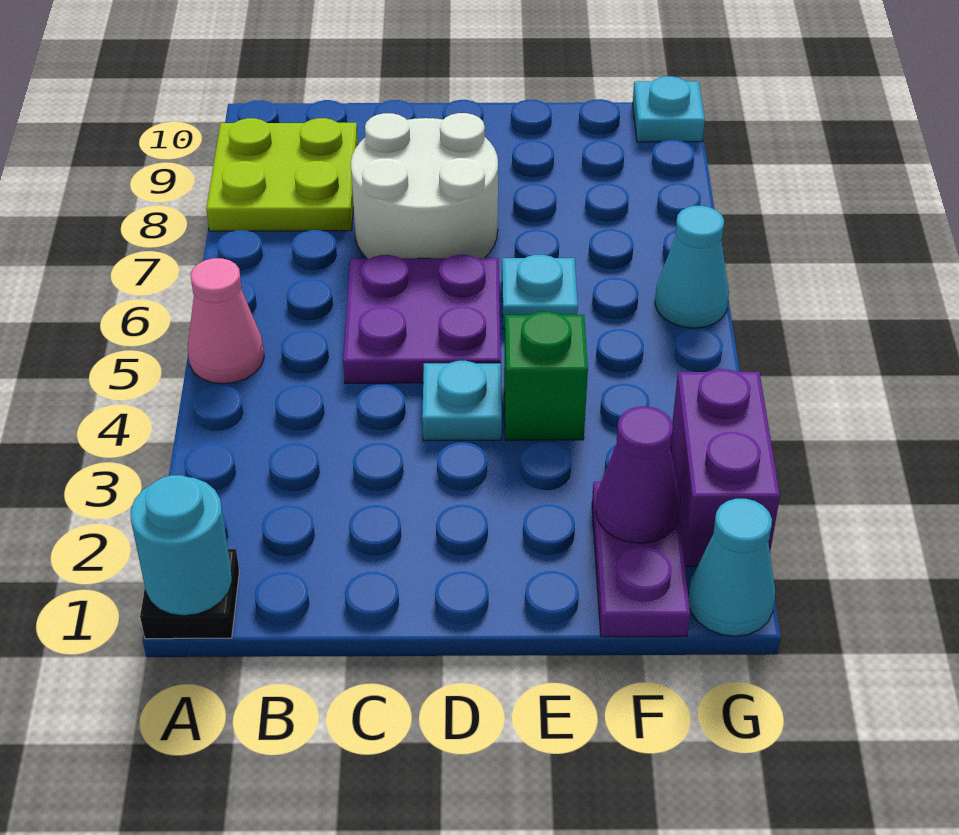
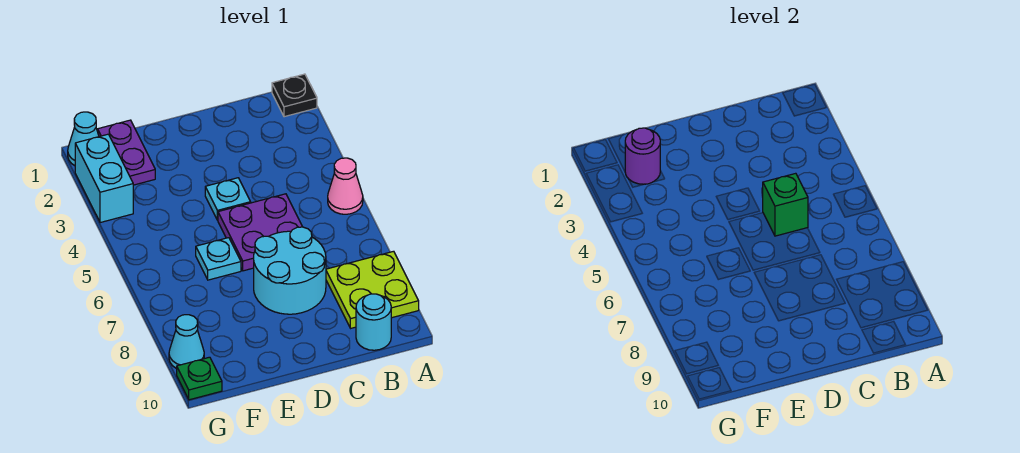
cyan round brick A1 level 2 -> cyan round brick B10 level 1
white round brick C7:D8 level 1 -> cyan round brick C7:D8 level 1
green brick E4 level 1 -> green brick C5 level 2
purple cone F2 level 2 -> purple round brick F2 level 2
purple brick G2:G3 level 1 -> cyan brick G2:G3 level 1
cyan cone G6 level 1 -> cyan cone G9 level 1
cyan plate G10 level 1 -> green plate G10 level 1

